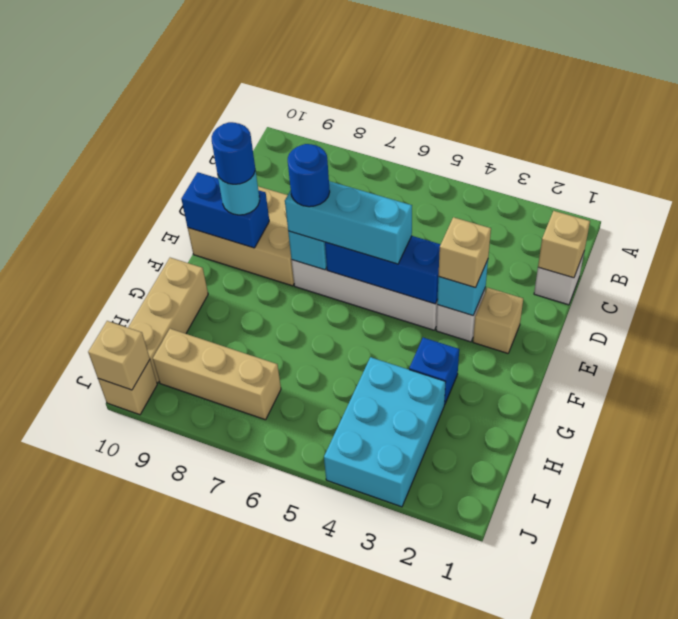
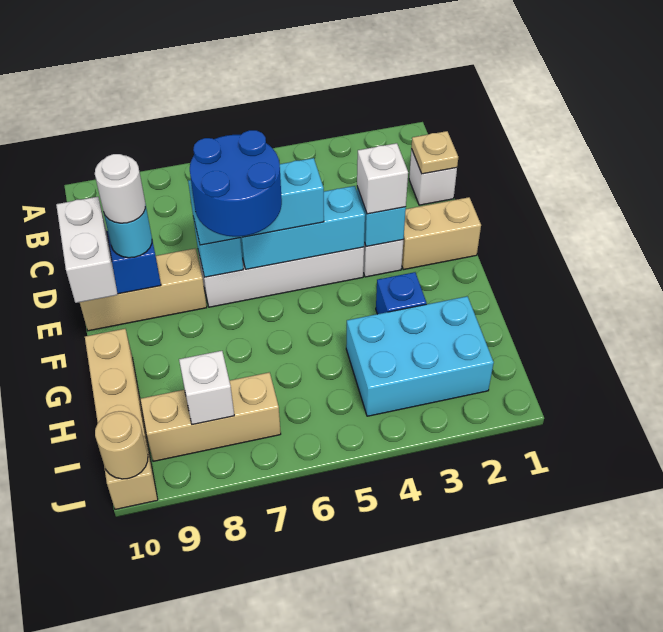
tan brick C1 level 2 -> tan plate C1 level 2
tan brick D8:E10 level 1 -> tan brick E8:E10 level 1
tan brick E2 level 1 -> tan brick E1:E2 level 1
tan brick E3 level 3 -> white brick E3 level 3
blue brick E4:E6 level 2 -> cyan brick E4:E6 level 2
blue round brick E7 level 4 -> blue round brick E6:F7 level 4
blue round brick E9 level 4 -> white round brick E9 level 4
none -> white brick E10:F10 level 3
cyan brick H3:J4 level 1 -> cyan brick H2:I4 level 1
none -> white brick I8 level 2
tan brick J10 level 2 -> tan round brick J10 level 2

